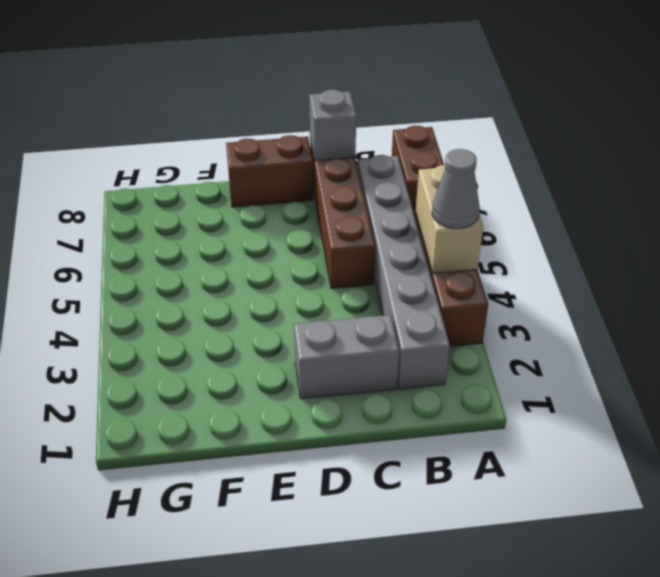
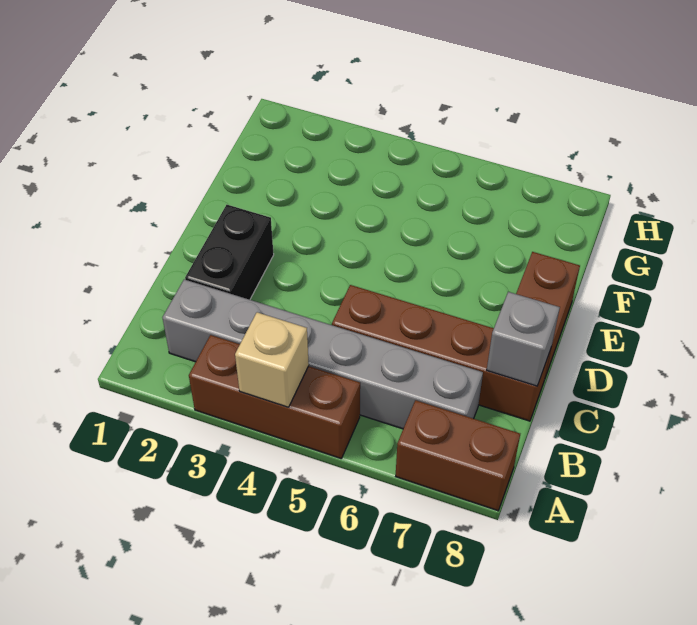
tan brick A4:A5 level 2 -> tan brick A4 level 2
grey cone A4 level 3 -> none
grey brick C2:D2 level 1 -> black brick C2:D2 level 1

